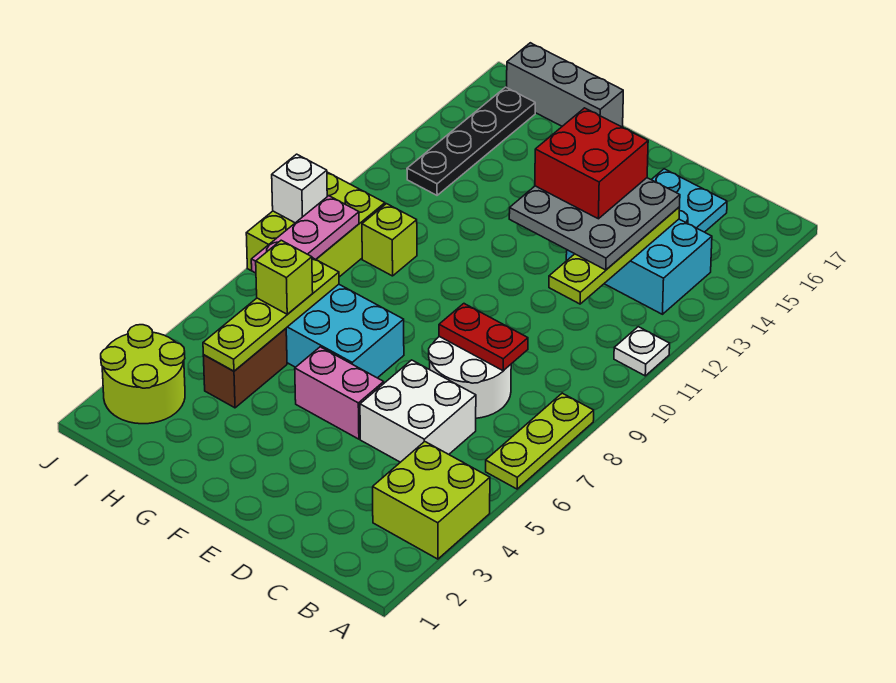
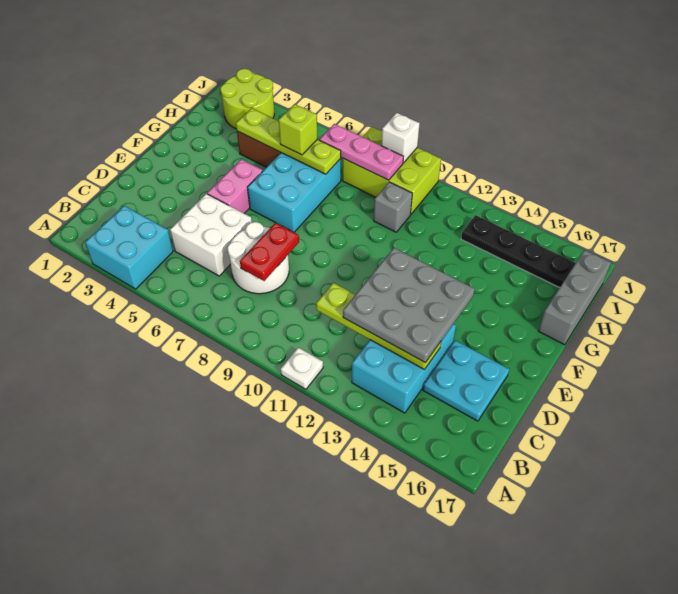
lime brick A3:B4 level 1 -> cyan brick A3:B4 level 1
lime plate A6:A8 level 1 -> none
red brick D13:E14 level 4 -> none
lime brick H10 level 1 -> grey brick H10 level 1

